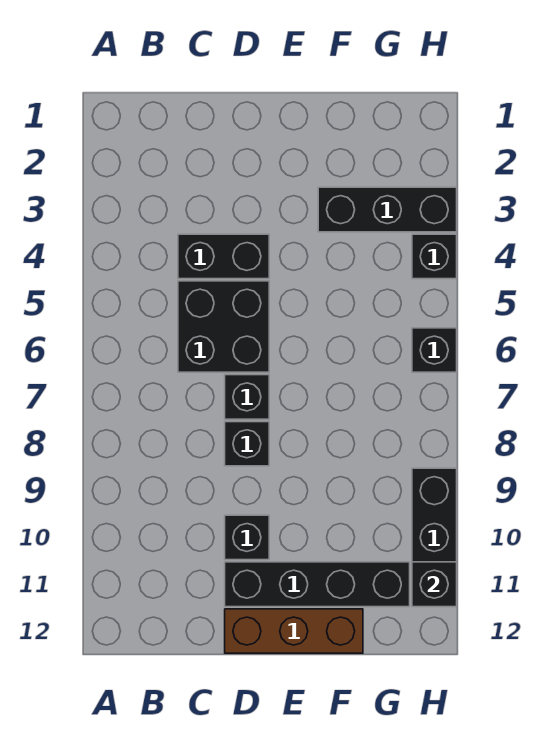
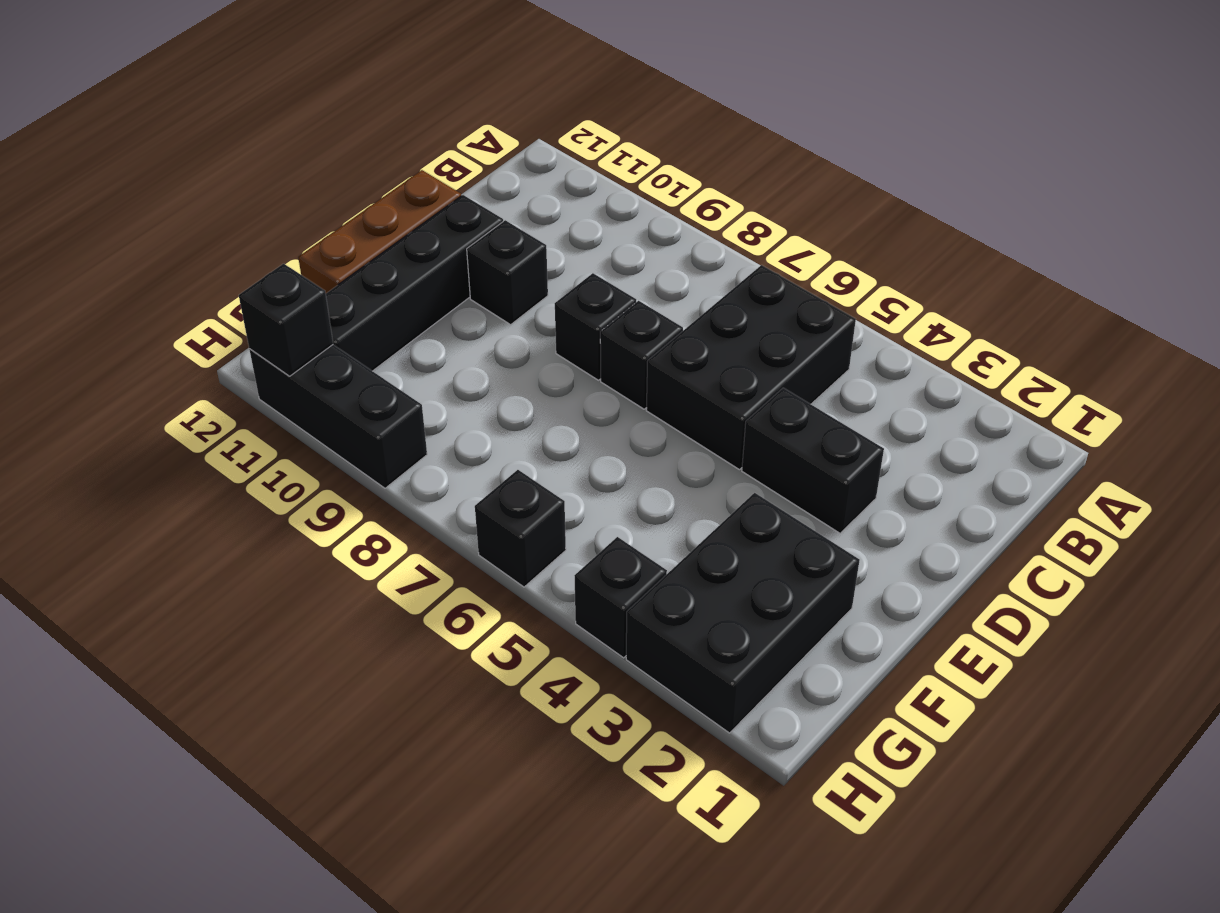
black brick C4:D4 level 1 -> black brick D3:D4 level 1
black brick C5:D6 level 1 -> black brick B5:D6 level 1
black brick F3:H3 level 1 -> black brick F2:H3 level 1

